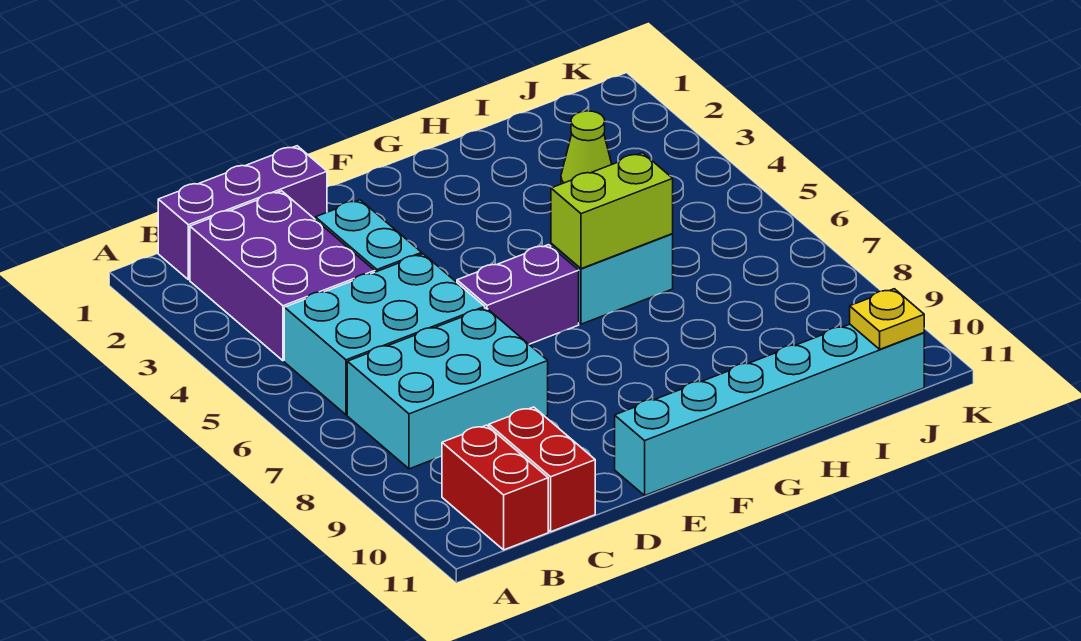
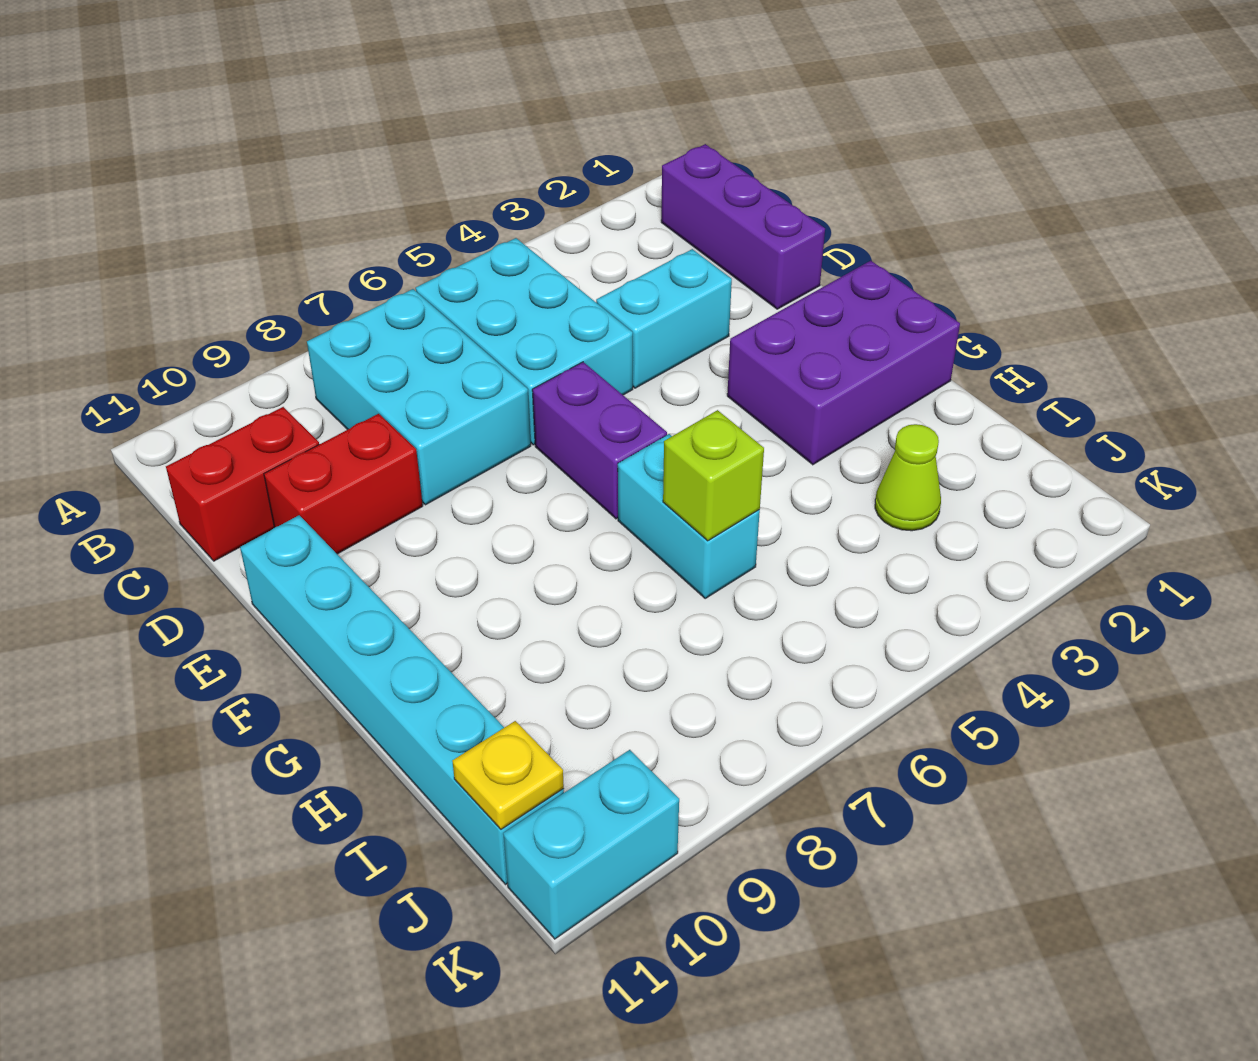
purple brick B2:C4 level 1 -> purple brick F1:G3 level 1
red brick B10:B11 level 1 -> red brick D9:D10 level 1
lime brick G6:H6 level 2 -> lime brick H6 level 2
none -> cyan brick K10:K11 level 1

